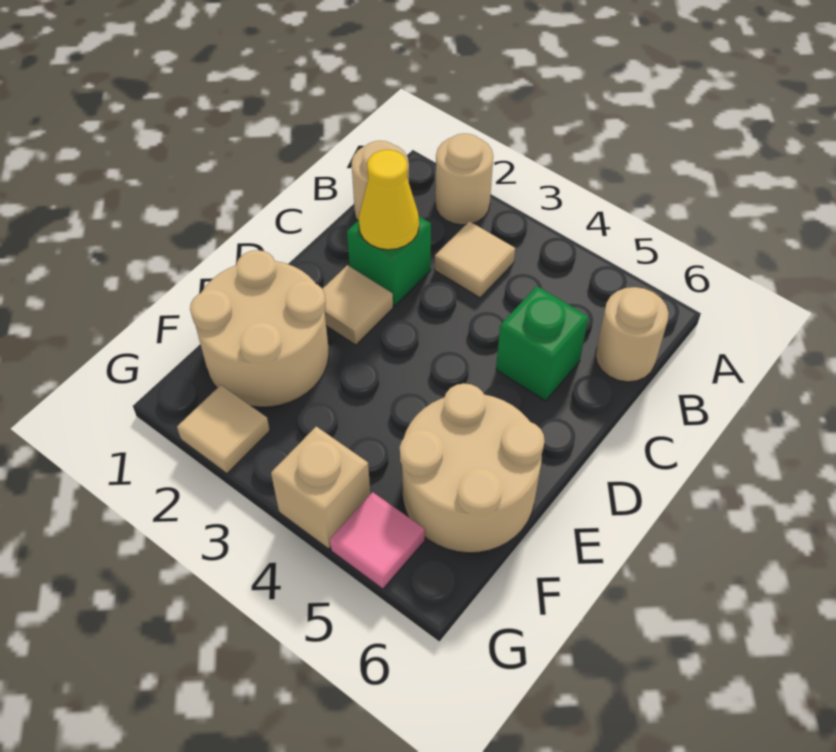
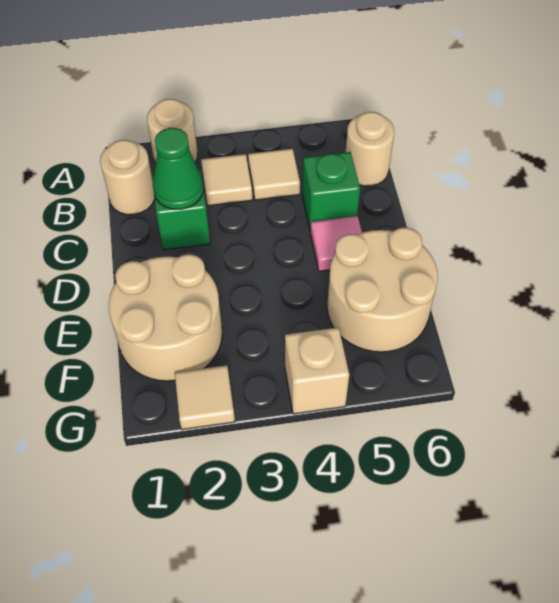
yellow cone C2 level 2 -> green cone C2 level 2
tan tile D2 level 1 -> tan tile B4 level 1
pink tile G5 level 1 -> pink tile D5 level 1

